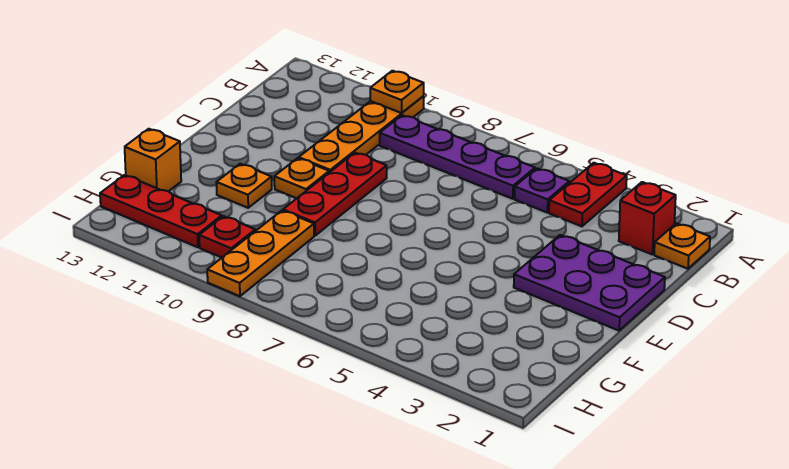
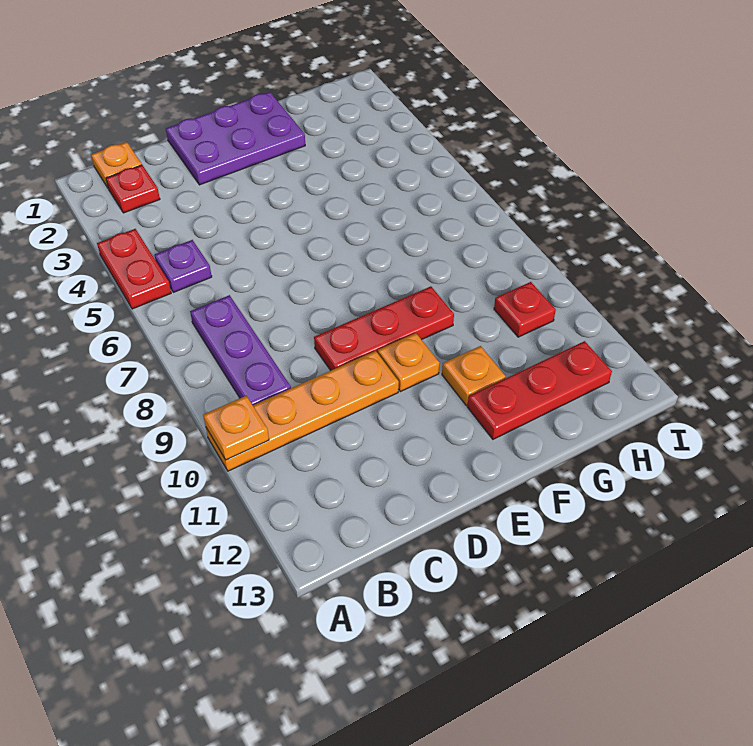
red plate A4:B4 level 1 -> red plate A4:A5 level 1
red brick B2 level 1 -> red plate B2 level 1
purple plate B6:B9 level 1 -> purple plate B7:B9 level 1
purple plate D1:E3 level 1 -> purple plate D1:F2 level 1
orange plate G9:I9 level 1 -> none
orange brick G13 level 1 -> none
red plate H11:H13 level 1 -> red plate F12:H12 level 1

